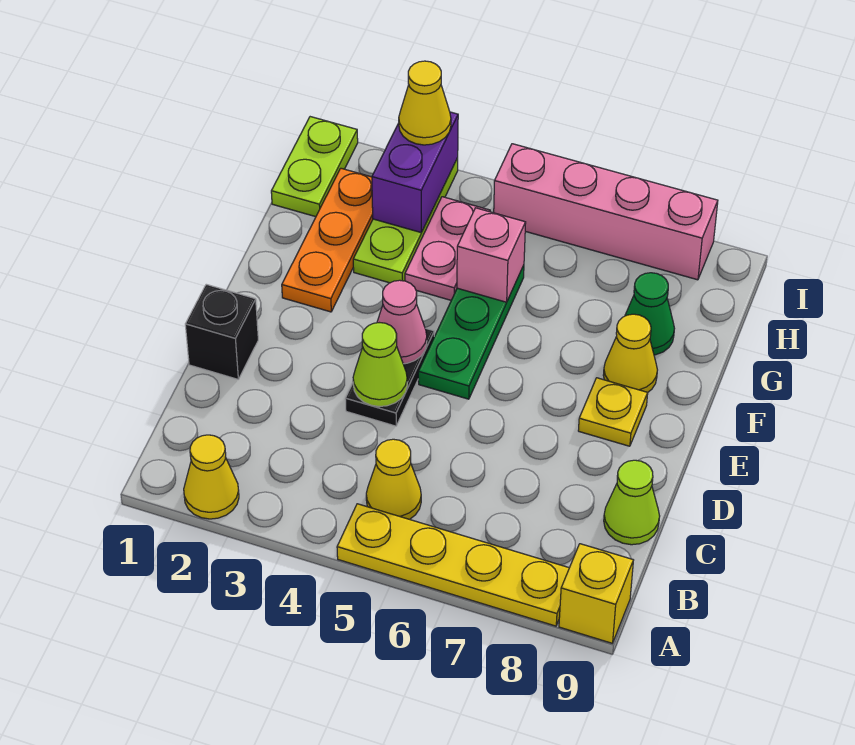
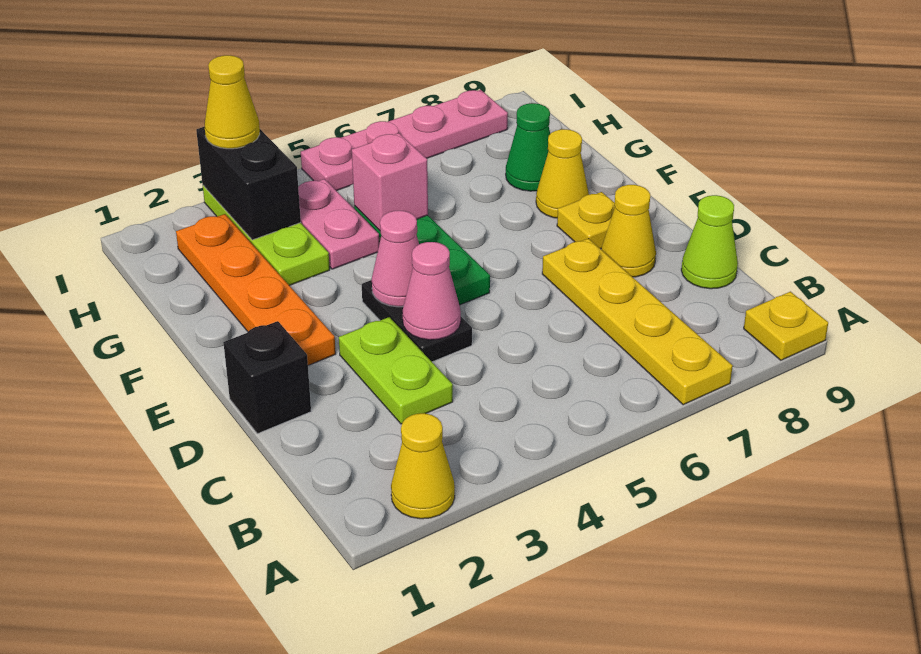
yellow plate A5:A8 level 1 -> yellow plate A7:D7 level 1
yellow brick A9 level 1 -> yellow plate A9 level 1
yellow cone B5 level 1 -> yellow cone D8 level 1
lime cone D4 level 2 -> pink cone D4 level 2
orange plate F2:H2 level 1 -> orange plate E2:H2 level 1
lime plate H1:I1 level 1 -> lime plate C3:D3 level 1
purple brick H3:I3 level 2 -> black brick H3:I3 level 2
pink brick I5:I8 level 1 -> pink plate I5:I8 level 1

